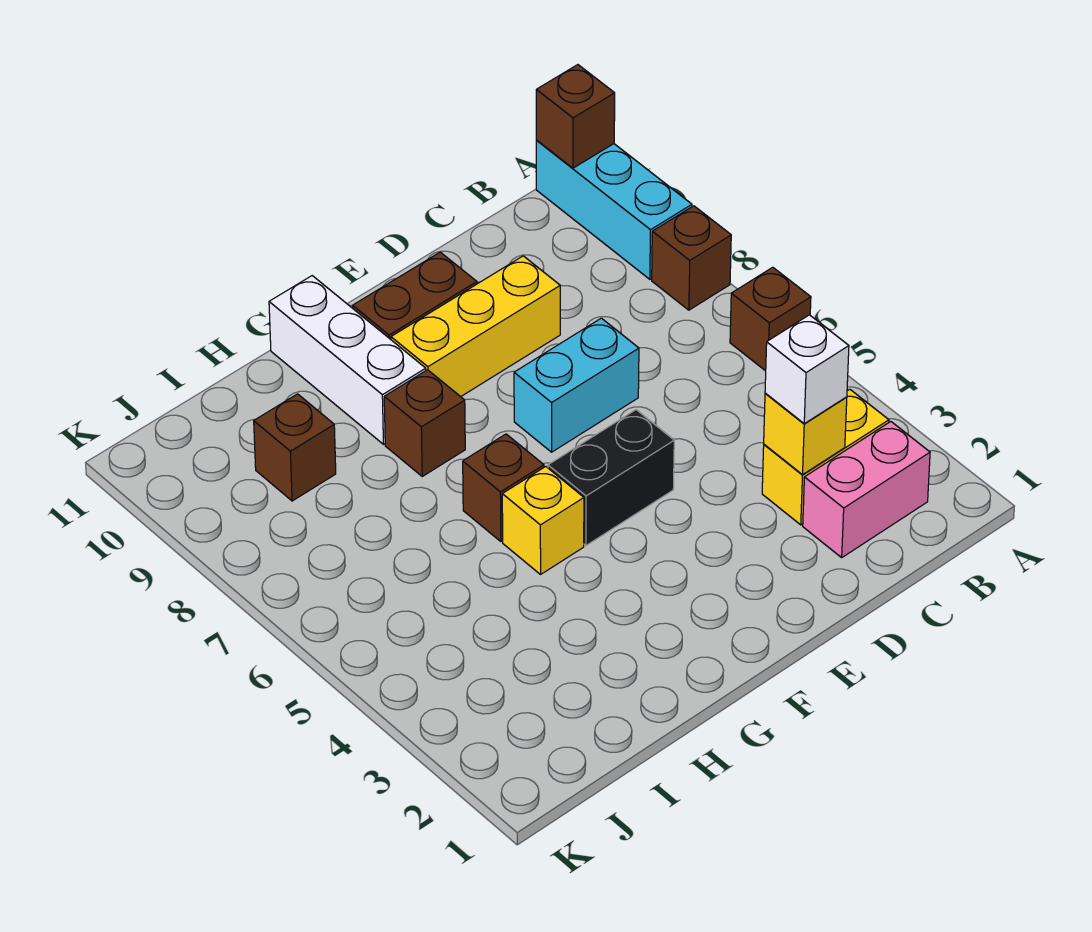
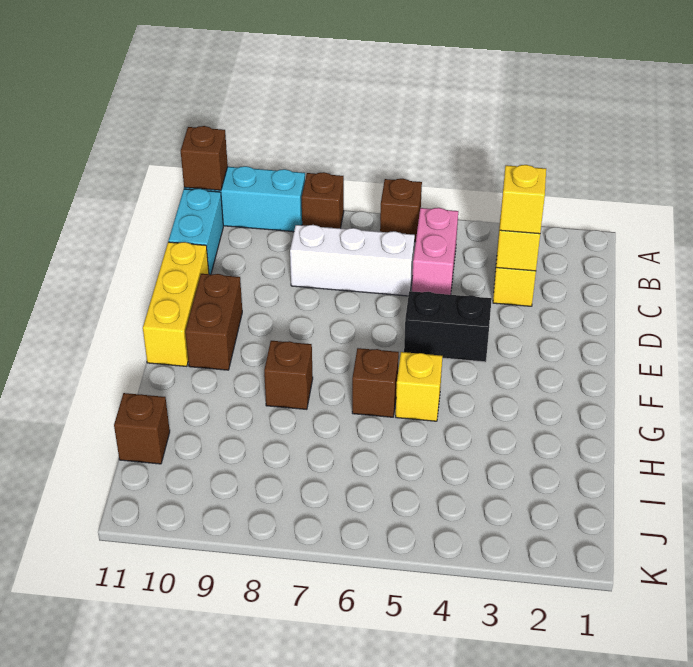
pink brick B2:C2 level 1 -> pink brick B5:C5 level 1
white brick C3 level 3 -> yellow brick C3 level 3
cyan brick D7:E7 level 1 -> cyan brick B11:C11 level 1
yellow brick D9:F9 level 1 -> yellow brick D11:F11 level 1
black brick E5:F5 level 1 -> black brick E4:E5 level 1
white brick G9:G11 level 1 -> white brick C6:C8 level 1
brown brick I9 level 1 -> brown brick I11 level 1

